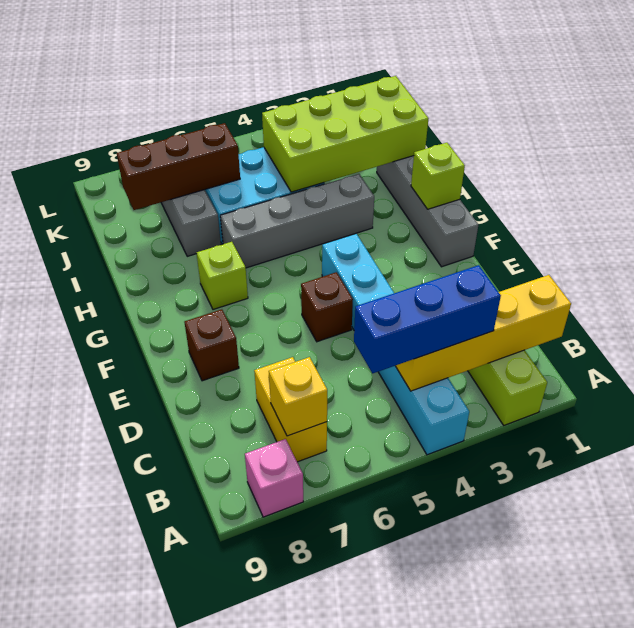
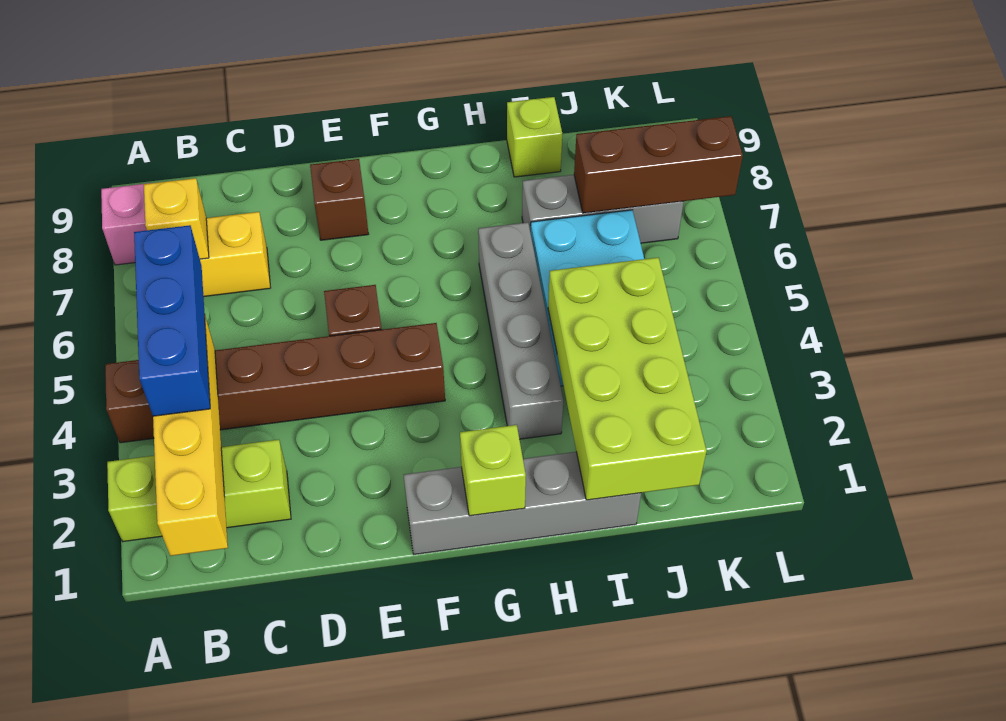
cyan brick A4:F4 level 1 -> brown brick A4:F4 level 1
lime brick G7 level 1 -> lime brick I9 level 1
brown brick J6:J8 level 2 -> brown brick J7:L7 level 2

